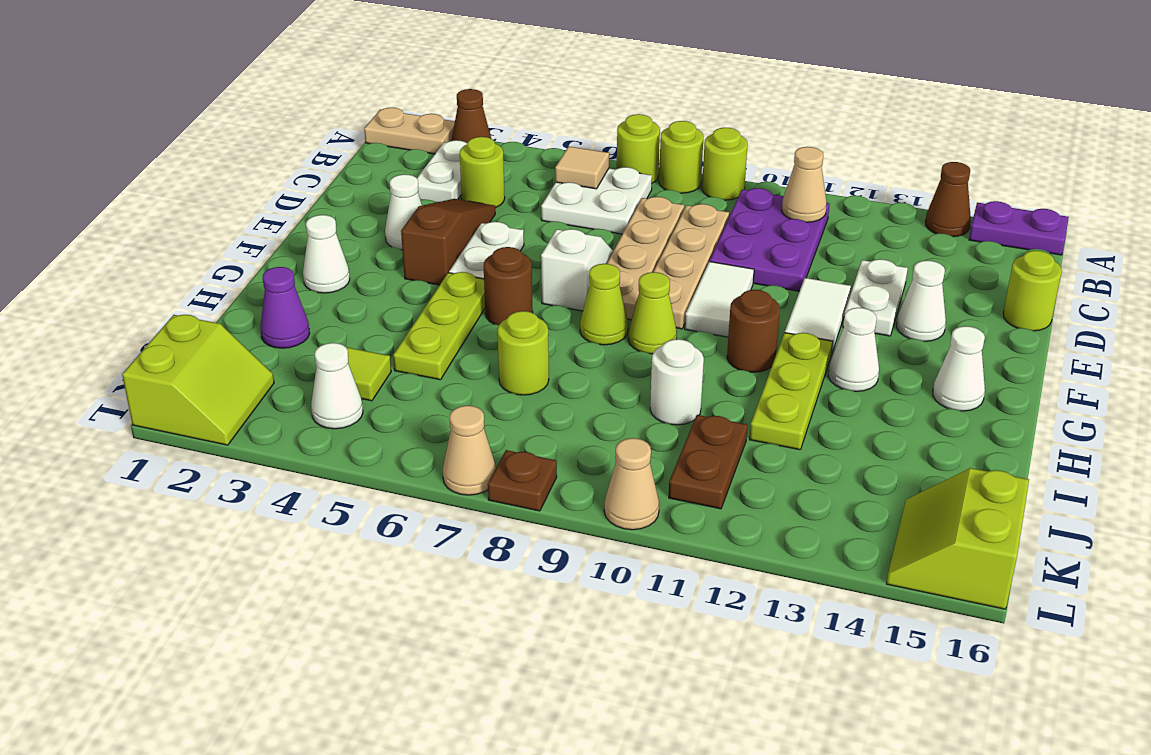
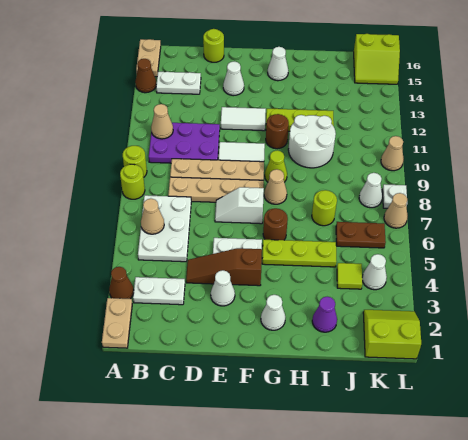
lime round brick A7 level 1 -> none
purple plate A15:A16 level 1 -> tan plate A15:A16 level 1
white plate B6:C7 level 1 -> white plate B5:C7 level 1
tan tile B6 level 2 -> tan cone B6 level 2
lime round brick C4 level 1 -> none
white plate D13:E13 level 1 -> white plate B14:C14 level 1
lime cone G8 level 1 -> tan cone G8 level 1
white cone G13 level 1 -> white cone K8 level 1
white round brick I10 level 1 -> white round brick H10:I11 level 1
brown plate J11:K11 level 1 -> brown plate J6:K6 level 1
brown plate L8 level 1 -> white plate L8 level 1

